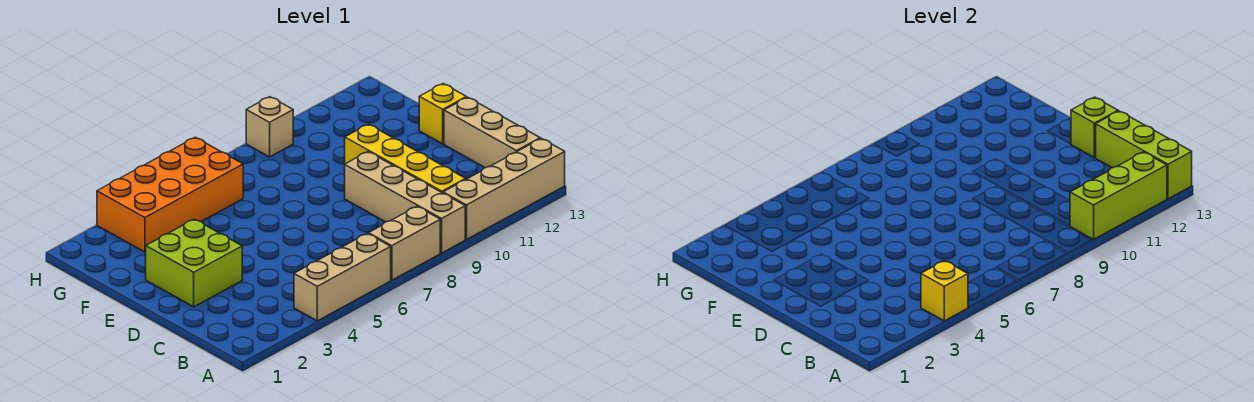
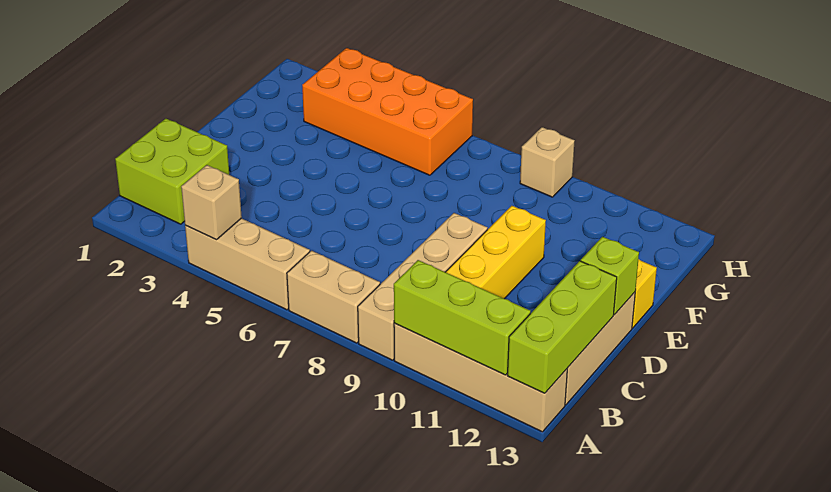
yellow brick A4 level 2 -> tan brick A4 level 2
lime brick D2:E3 level 1 -> lime brick B1:C2 level 1

